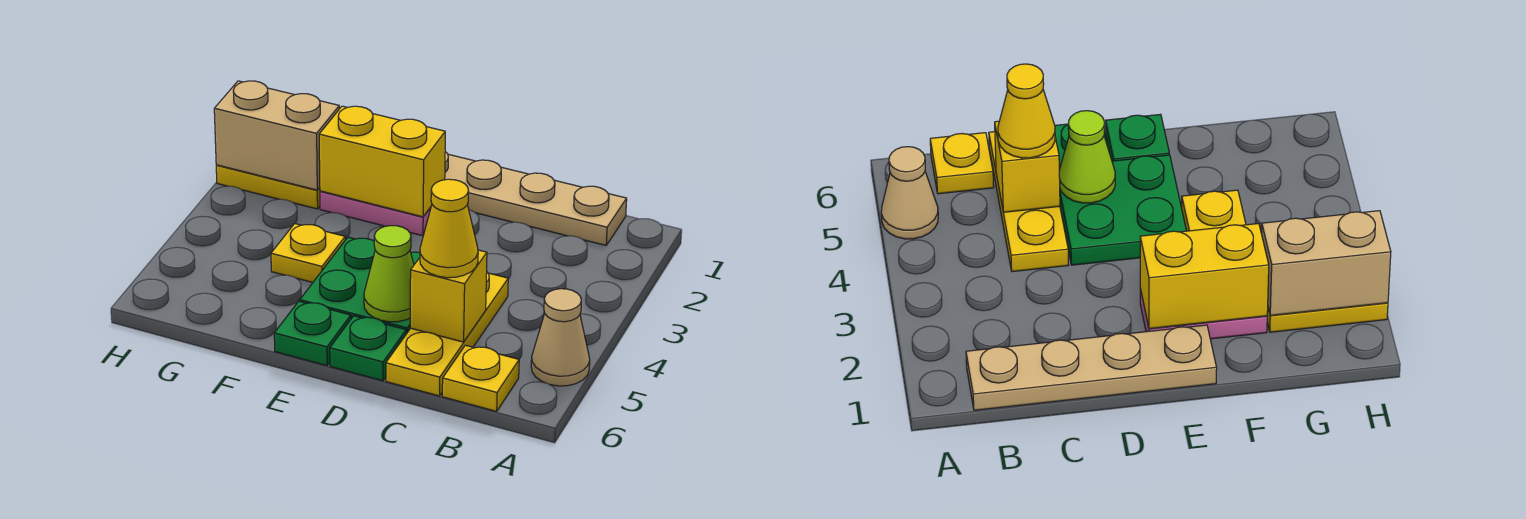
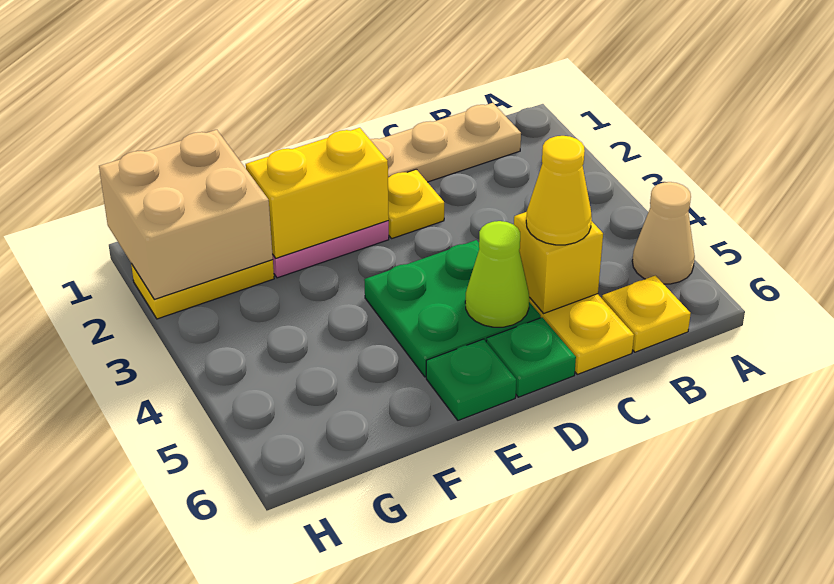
yellow plate F4 level 1 -> yellow plate D2 level 1
tan brick G2:H2 level 2 -> tan brick G1:H2 level 2

